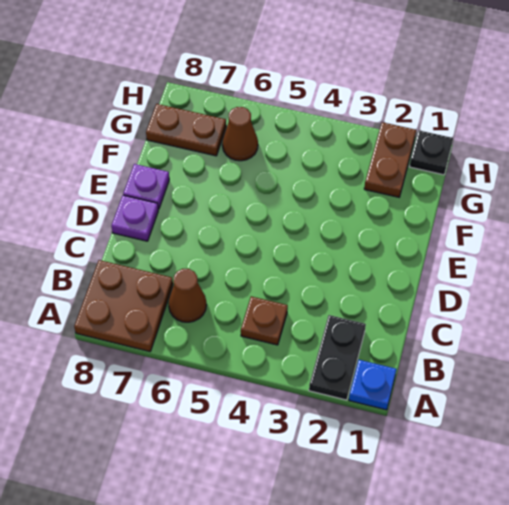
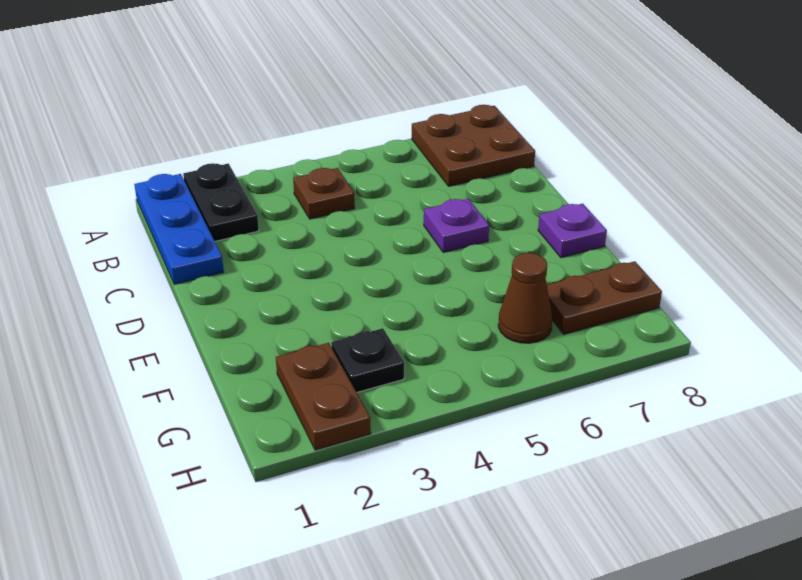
blue plate A1 level 1 -> blue plate A1:C1 level 1
brown cone B6 level 1 -> none
purple plate D8 level 1 -> purple plate D6 level 1
black plate H1 level 1 -> black plate G3 level 1

